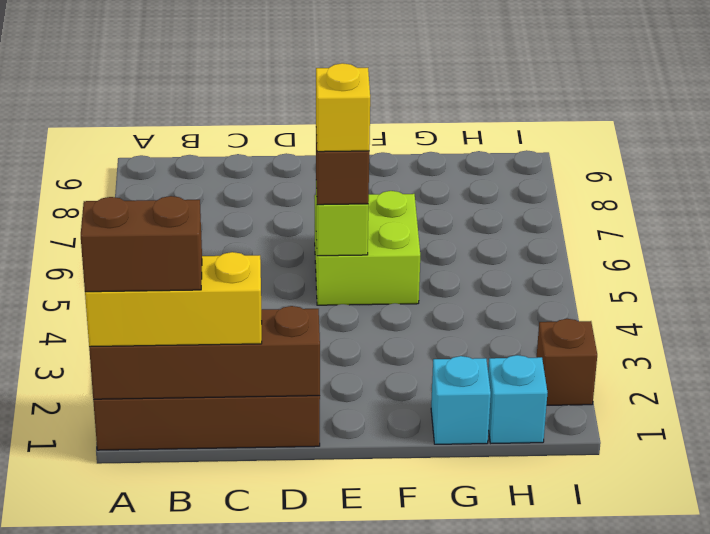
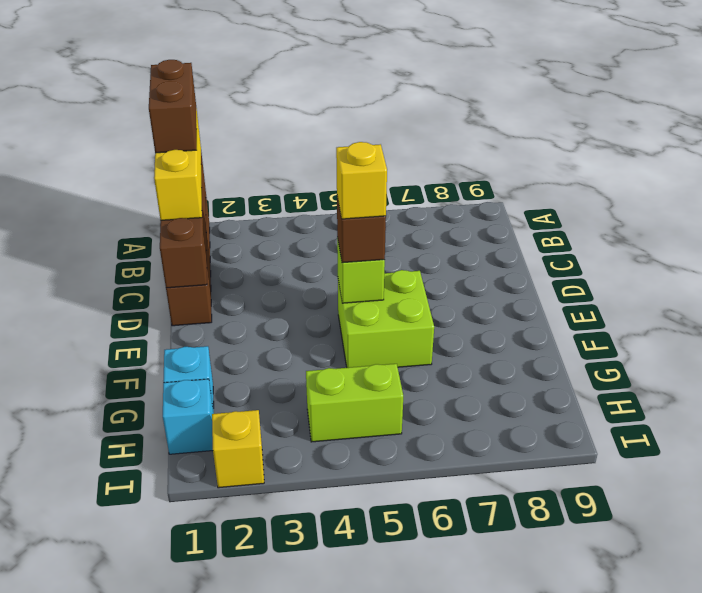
none -> lime brick H4:H5 level 1
brown brick I2 level 1 -> yellow brick I2 level 1

